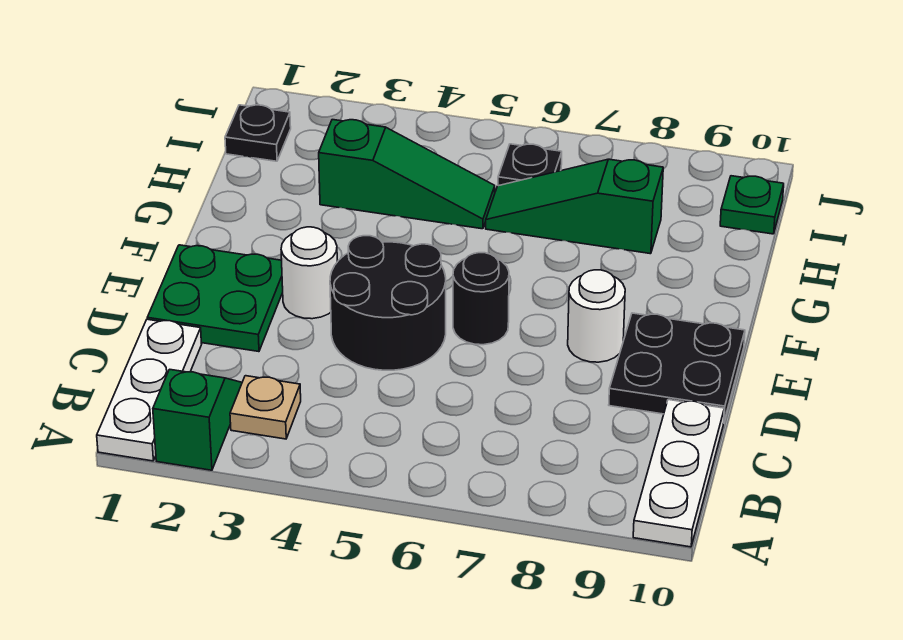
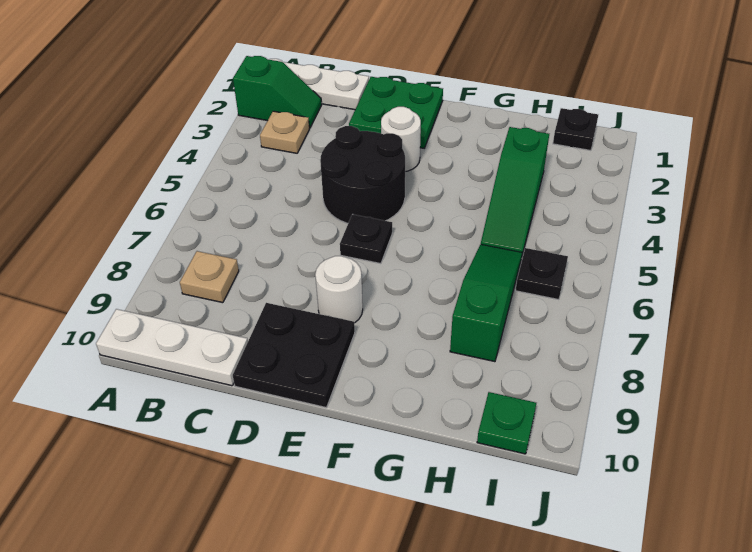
none -> tan plate B8 level 1
black round brick E6 level 1 -> black plate E6 level 1

